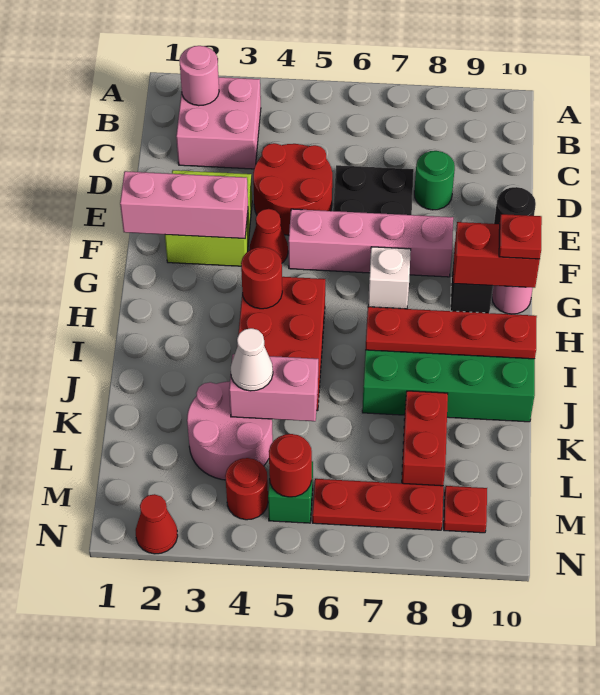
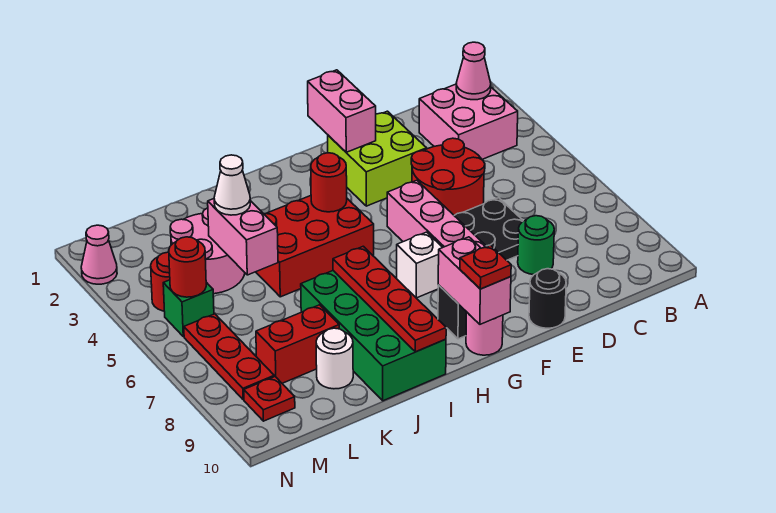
pink round brick B2 level 2 -> pink cone B2 level 2
pink brick F1:F3 level 2 -> pink brick F1:F2 level 2
red cone F4 level 1 -> none
red brick G9:G10 level 2 -> pink brick G9:G10 level 2
none -> white round brick K9 level 1
red cone N2 level 1 -> pink cone N2 level 1

